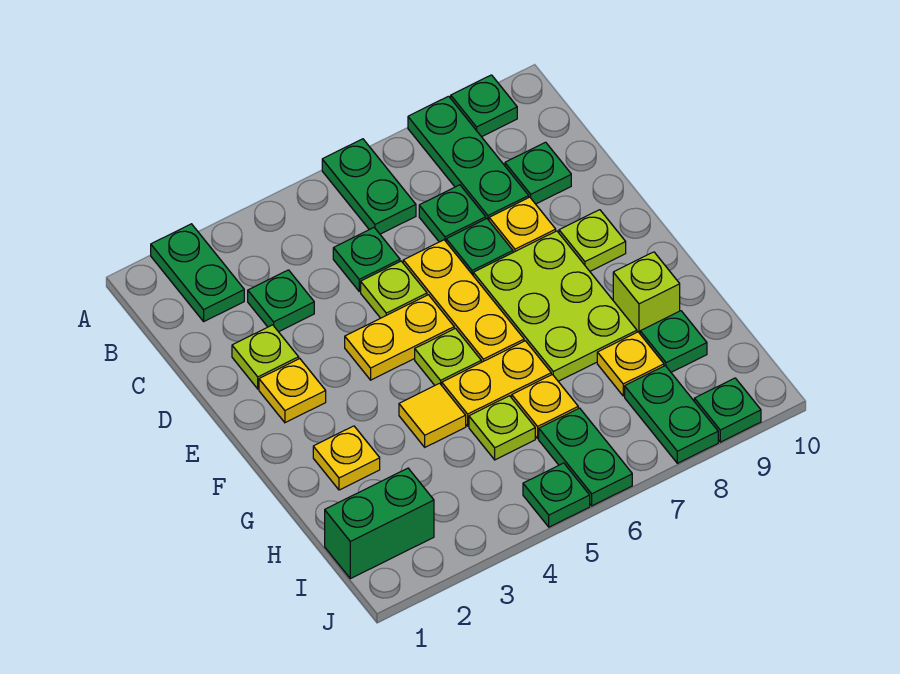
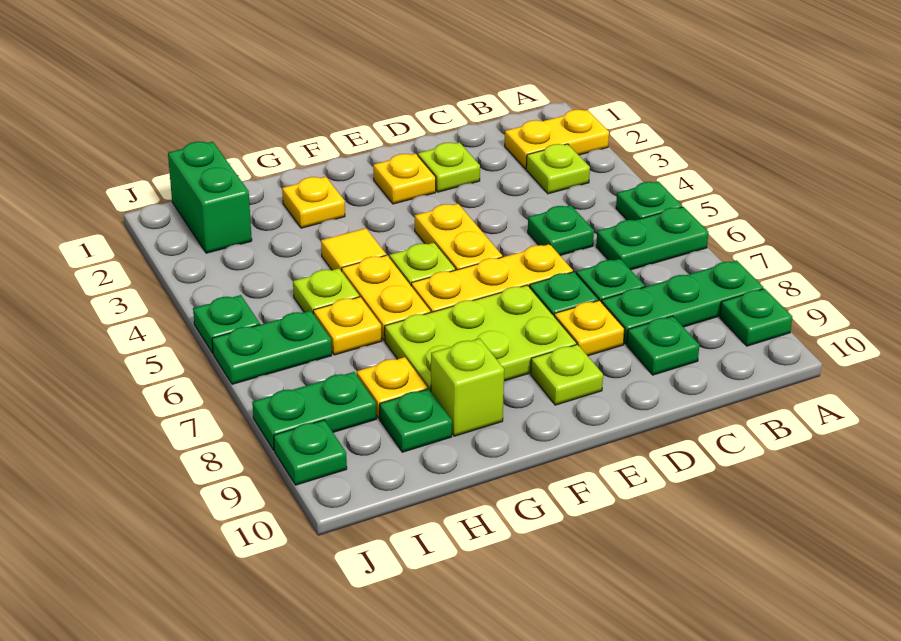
green plate A2:B2 level 1 -> yellow plate A2:B2 level 1
green plate C3 level 1 -> green plate A5 level 1
lime plate D5 level 1 -> lime plate B3 level 1

